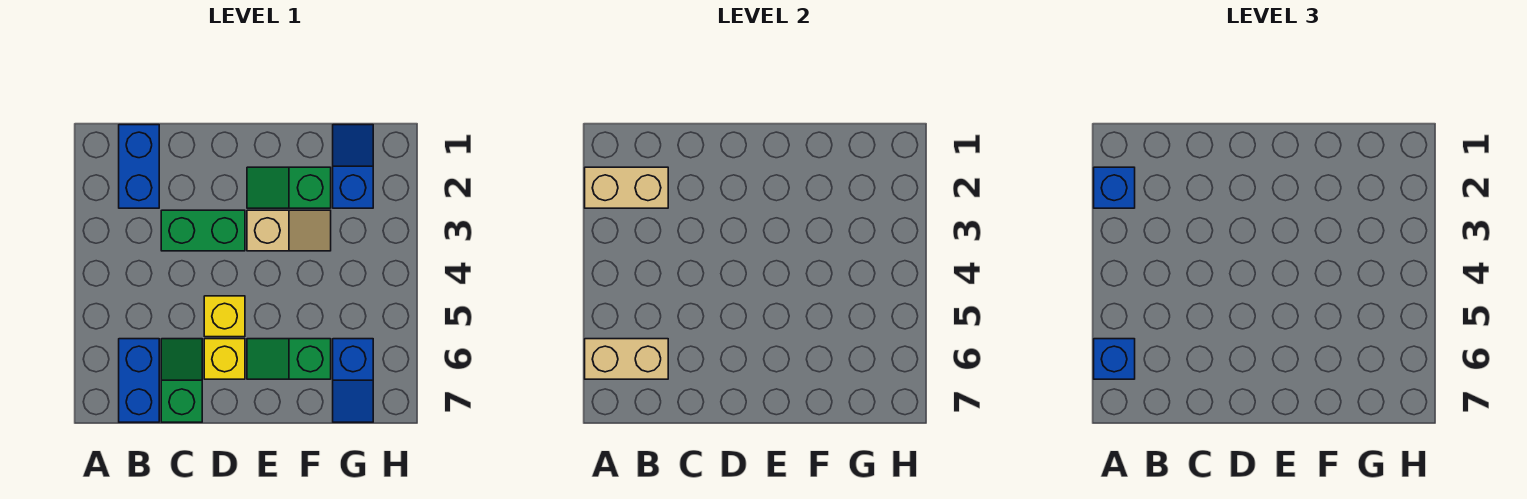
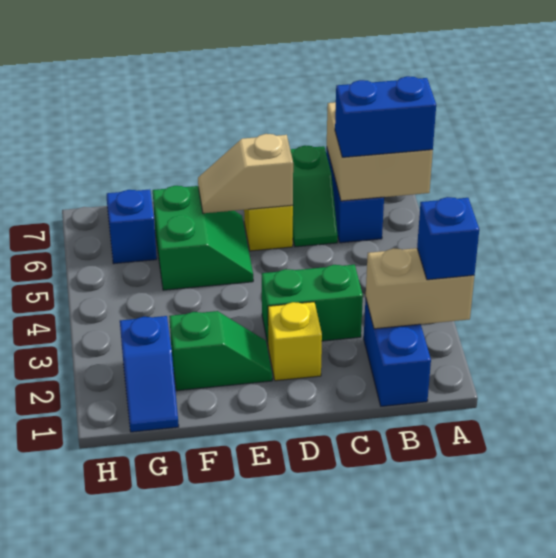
tan brick A6:B6 level 2 -> tan brick A6:B7 level 2
blue brick A6 level 3 -> blue brick A6:B6 level 3
yellow brick D5 level 1 -> yellow brick D2 level 1
tan slope E3:F3 level 1 top E -> tan slope D6:E6 level 2 top D
green slope E6:F6 level 1 top F -> green slope E5:F6 level 1 top F

